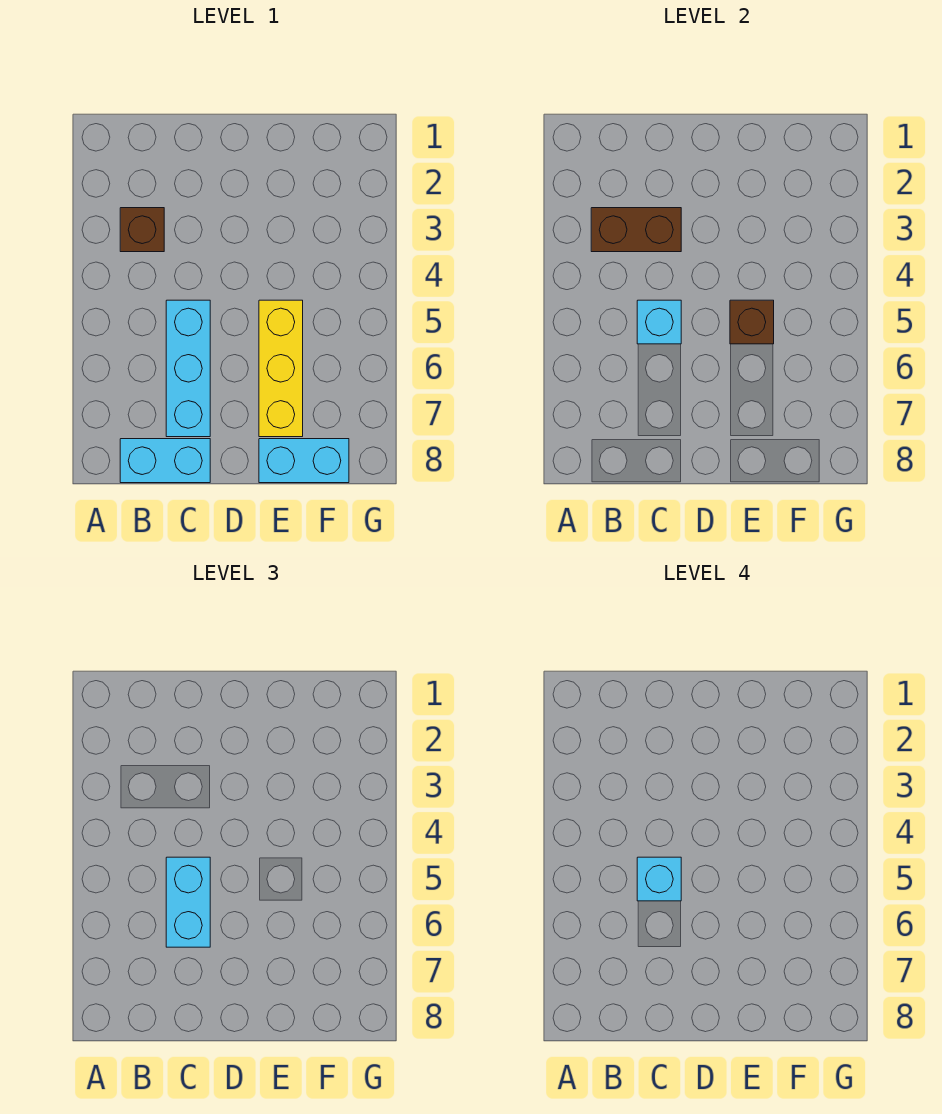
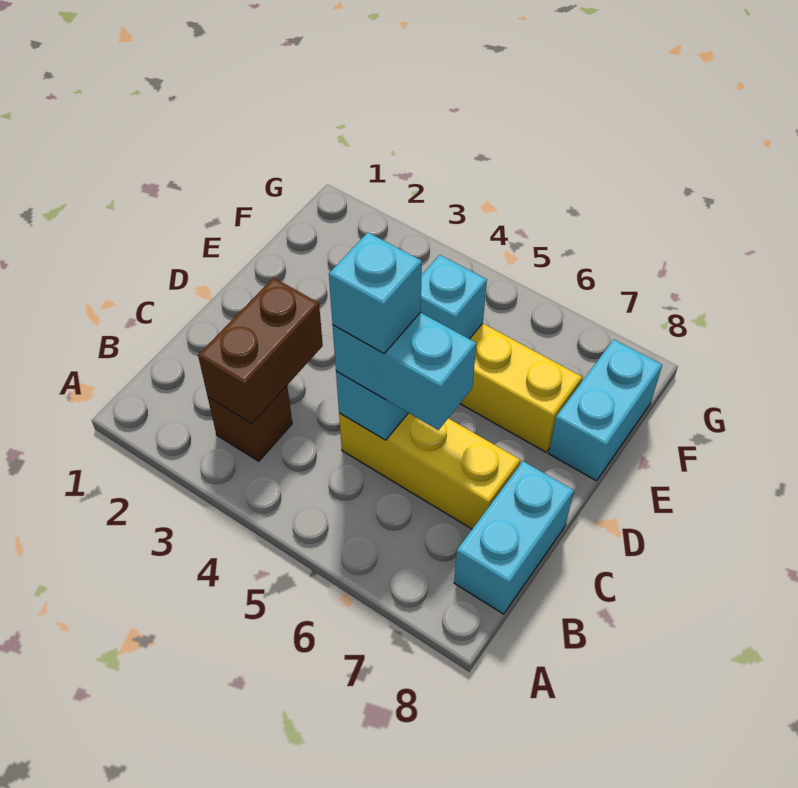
cyan brick C5:C7 level 1 -> yellow brick C5:C7 level 1
brown brick E5 level 2 -> cyan brick E5 level 2

